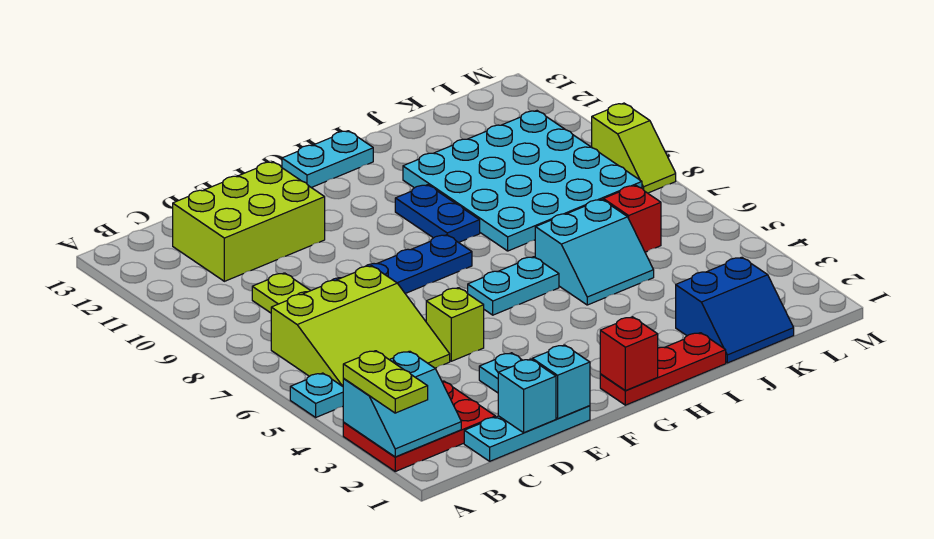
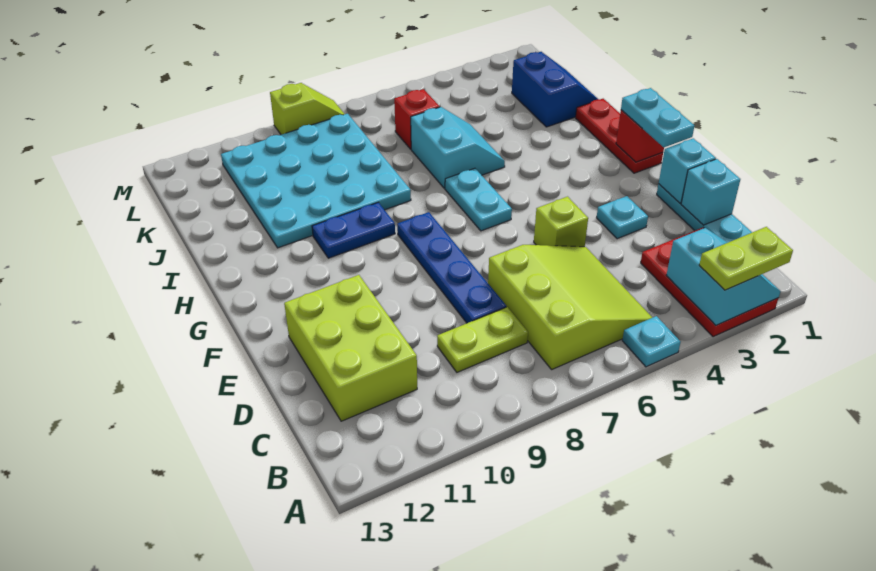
cyan plate G13:H13 level 1 -> cyan plate F1:G1 level 3

